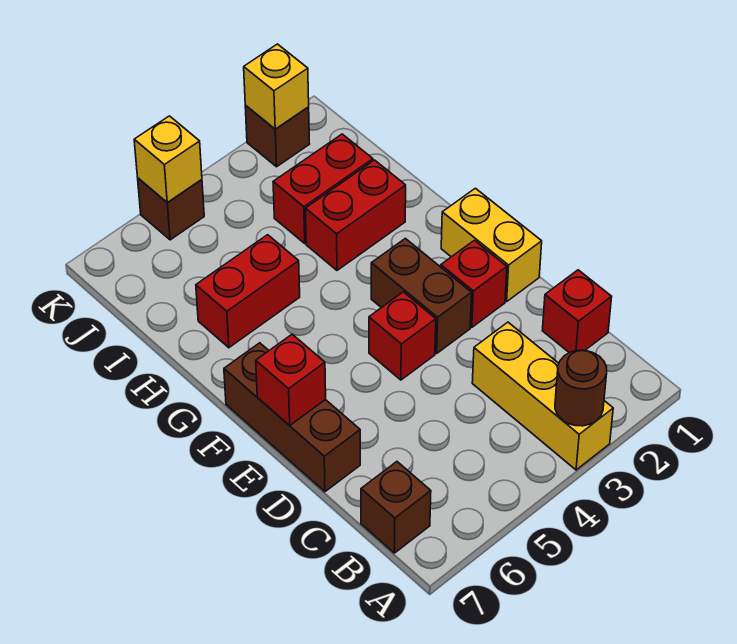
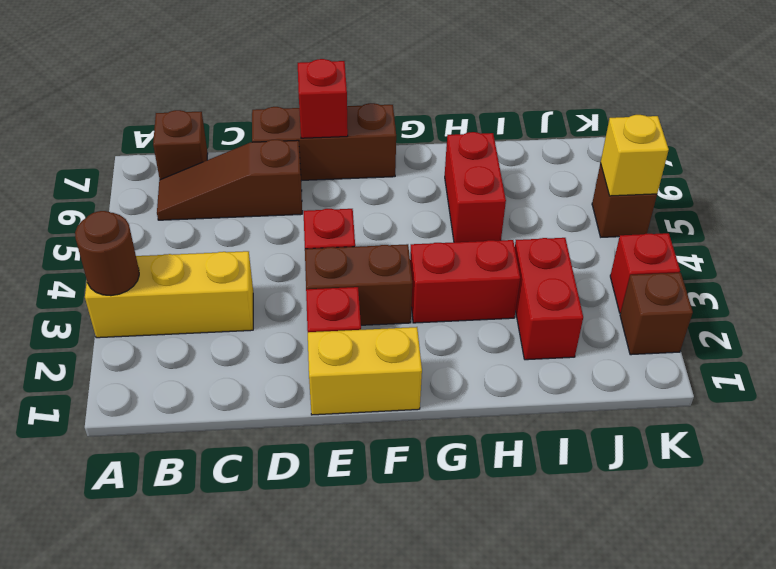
none -> brown slope B6:D6 level 1 top D
red brick C1 level 1 -> red brick K3 level 1
red brick H2:H3 level 1 -> red brick G3:H3 level 1
yellow brick K2 level 2 -> none

